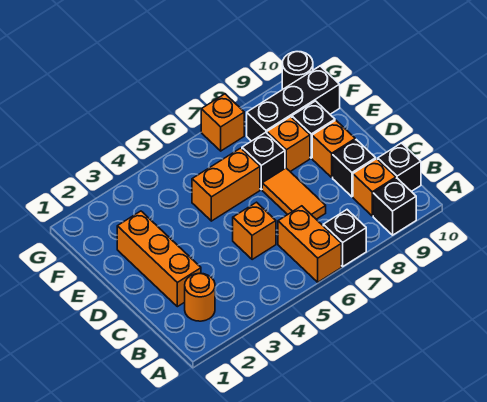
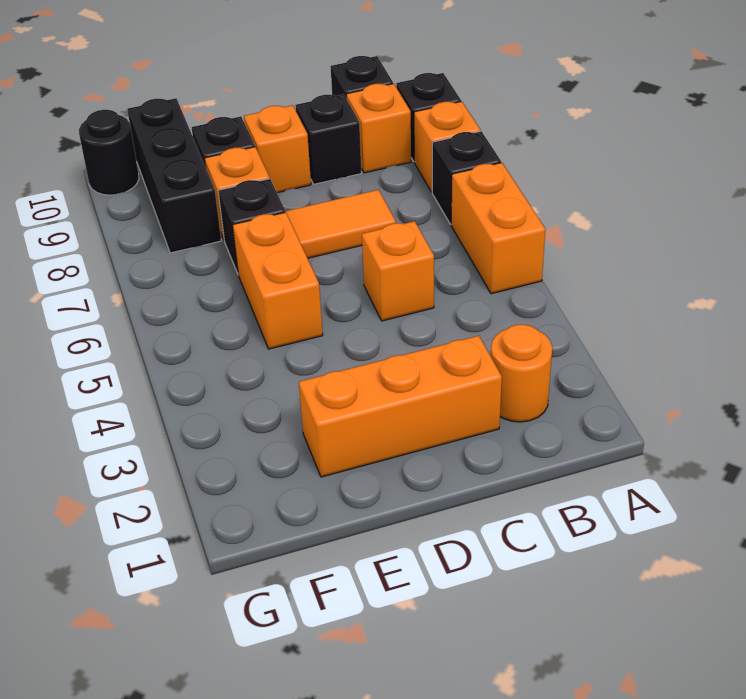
orange brick A6:B6 level 1 -> orange brick A5:A6 level 1
orange brick G7 level 1 -> orange brick A8 level 1

